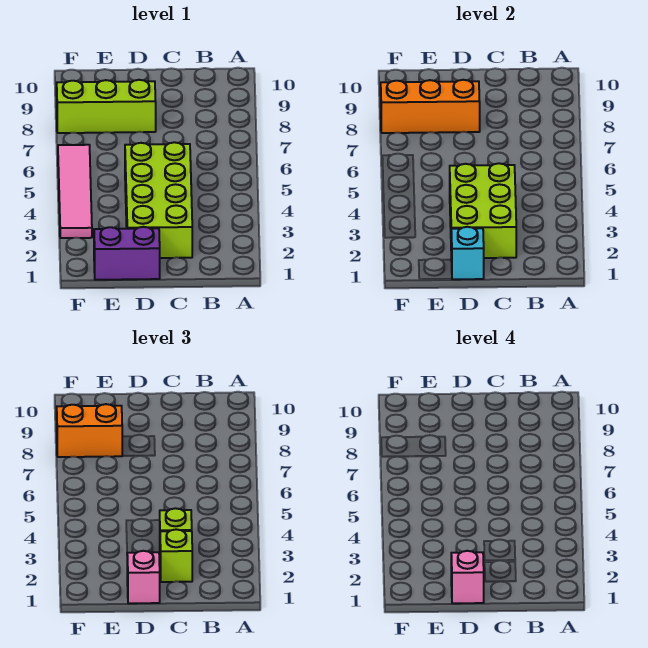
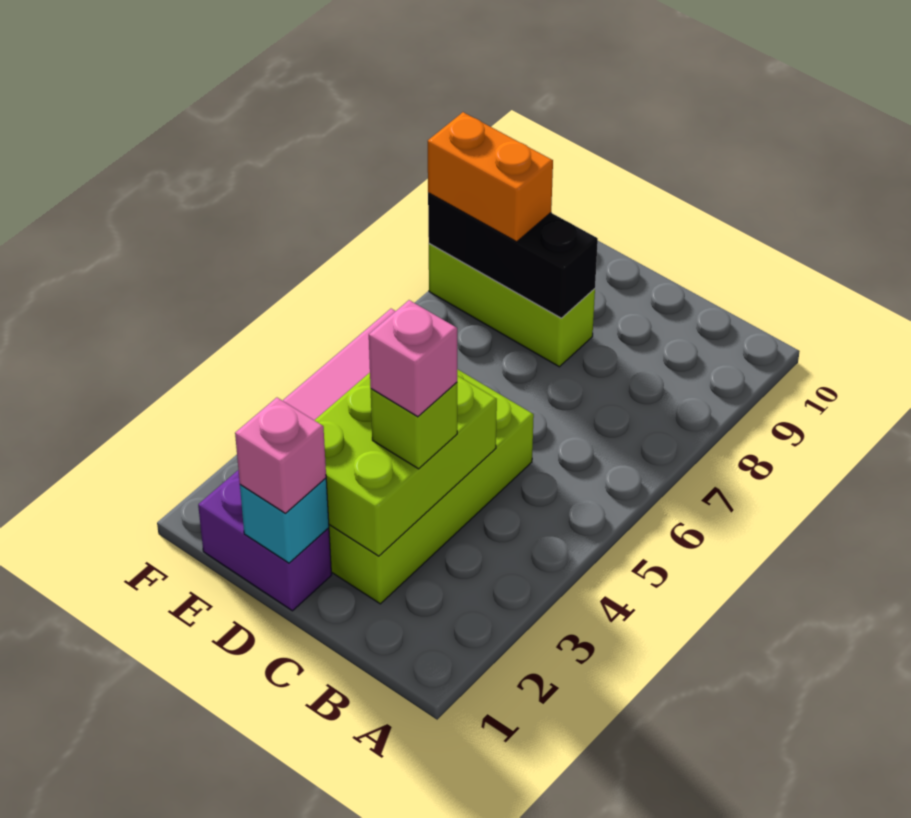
lime brick C2 level 3 -> none
pink brick D1 level 4 -> pink brick C3 level 4
orange brick D8:F8 level 2 -> black brick D8:F8 level 2

